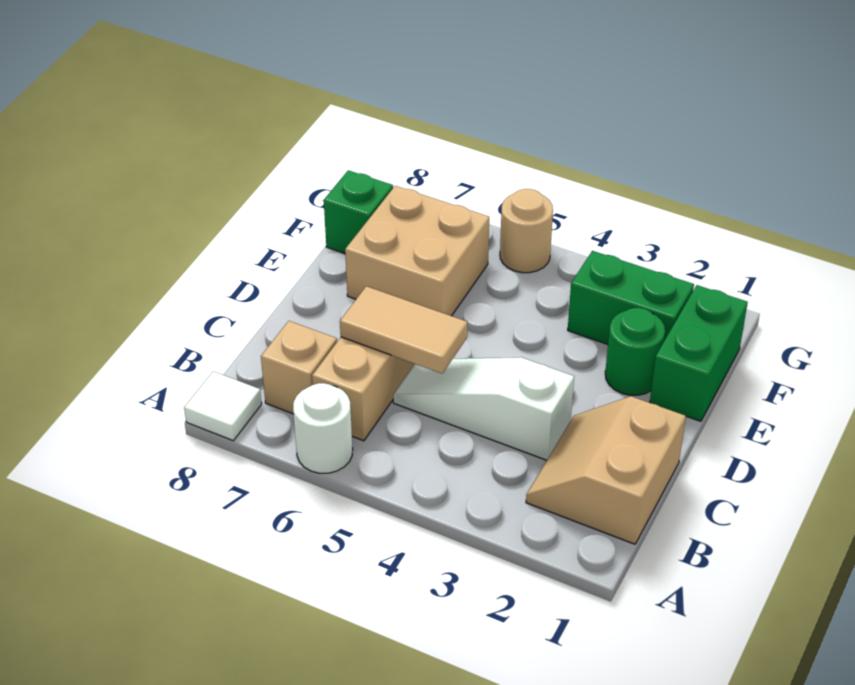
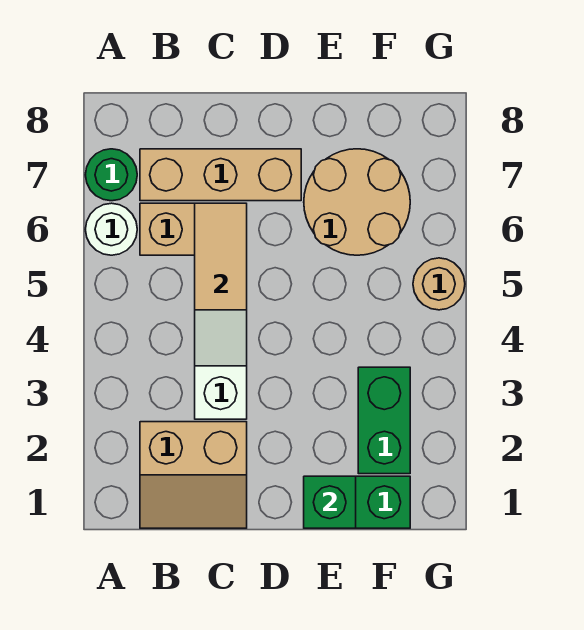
white tile A8 level 1 -> none
tan slope B1:C2 level 1 top 1 -> tan slope B1:C2 level 1 top 2
tan brick B7 level 1 -> tan brick B7:D7 level 1
green round brick E2 level 1 -> green round brick A7 level 1
tan brick E6:F7 level 1 -> tan round brick E6:F7 level 1
green brick F8 level 1 -> green brick E1 level 2

